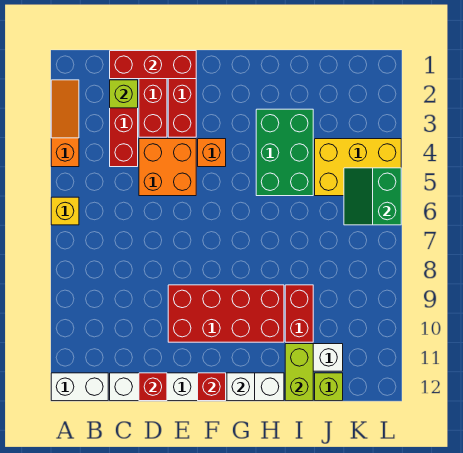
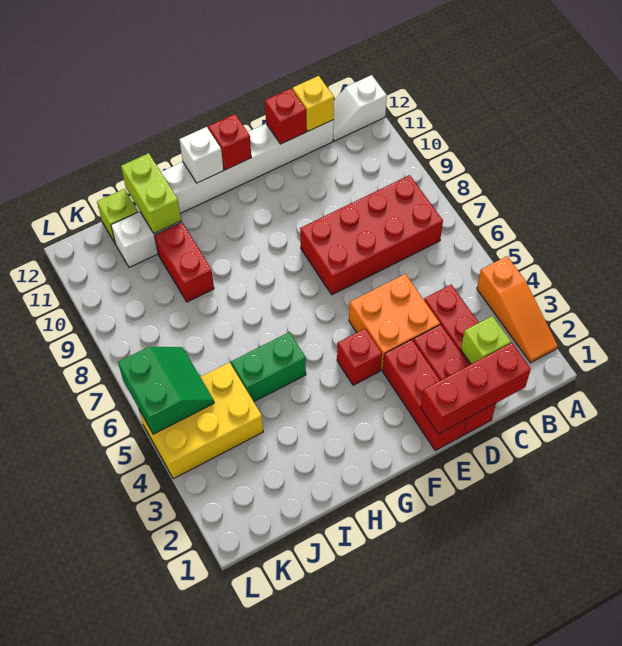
yellow brick A6 level 1 -> yellow brick C12 level 2
white brick A12:B12 level 1 -> white slope A12:B12 level 1 top A
red brick E9:H10 level 1 -> red brick B7:E8 level 1
orange brick F4 level 1 -> red brick F4 level 1
green brick H3:I5 level 1 -> green brick H5:I5 level 1

